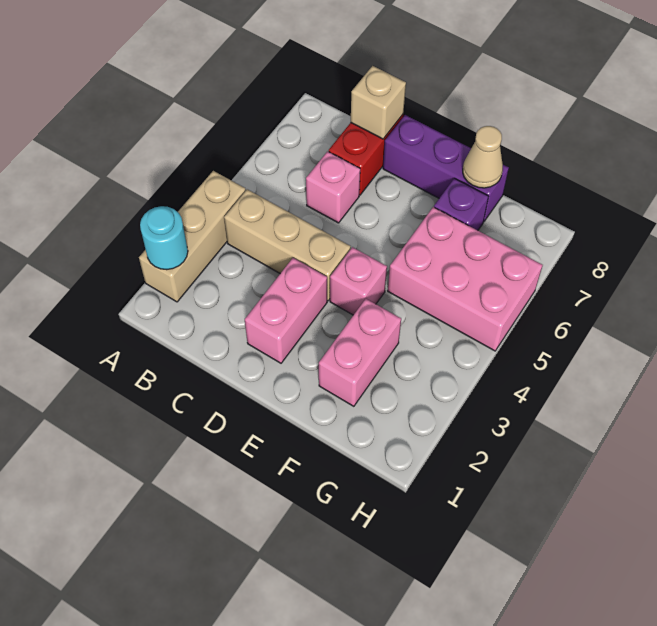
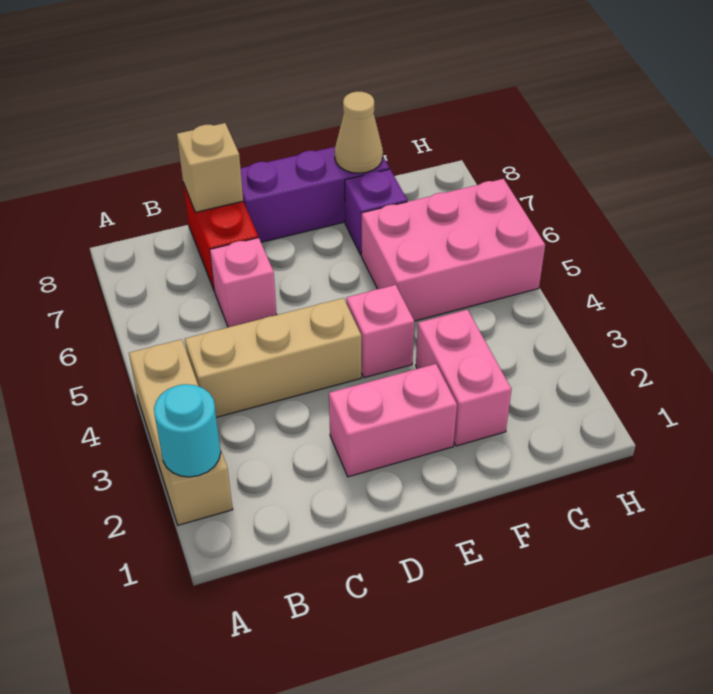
pink brick D2:D3 level 1 -> pink brick D2:E2 level 1

